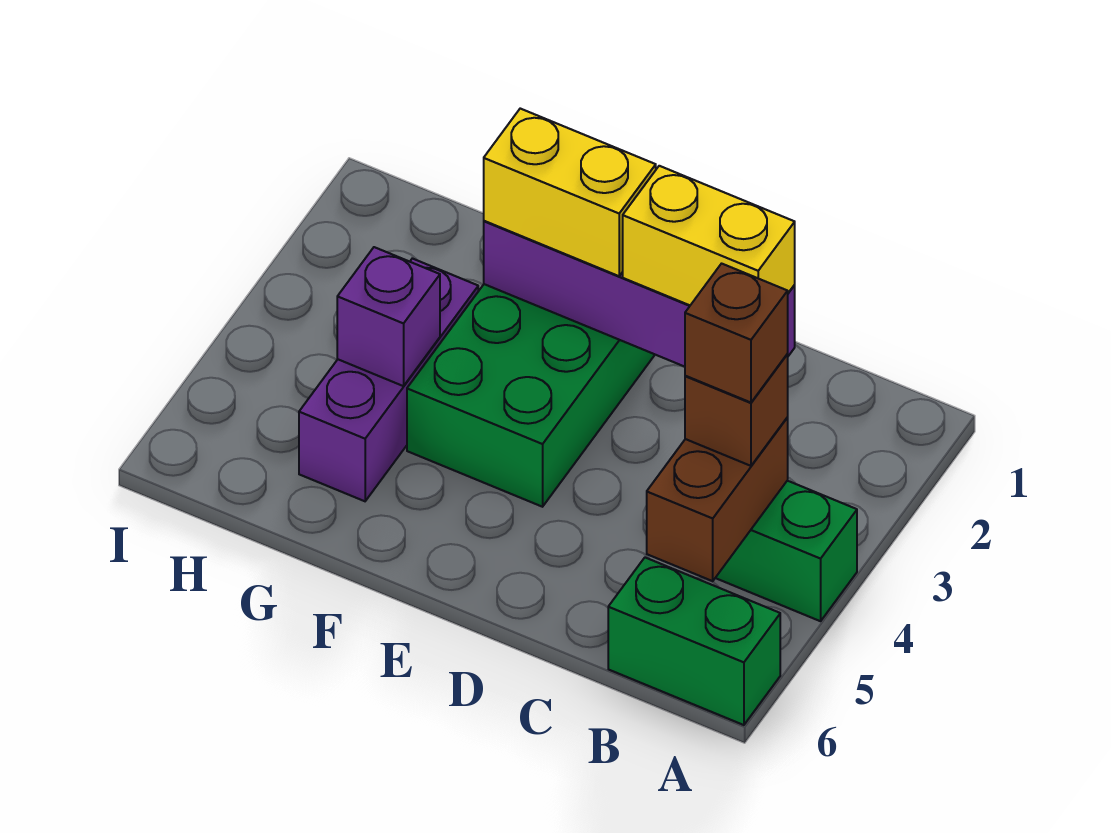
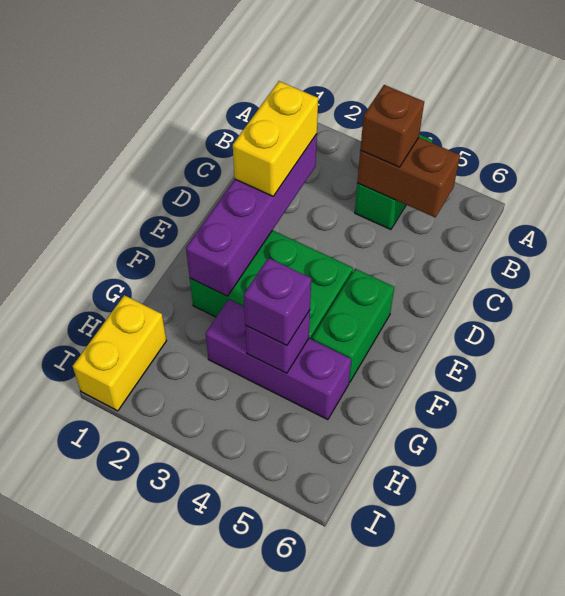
green brick A6:B6 level 1 -> green brick E5:F5 level 1
brown brick B4 level 4 -> none
yellow brick E2:F2 level 3 -> yellow brick H1:I1 level 1
none -> purple brick G4 level 3

